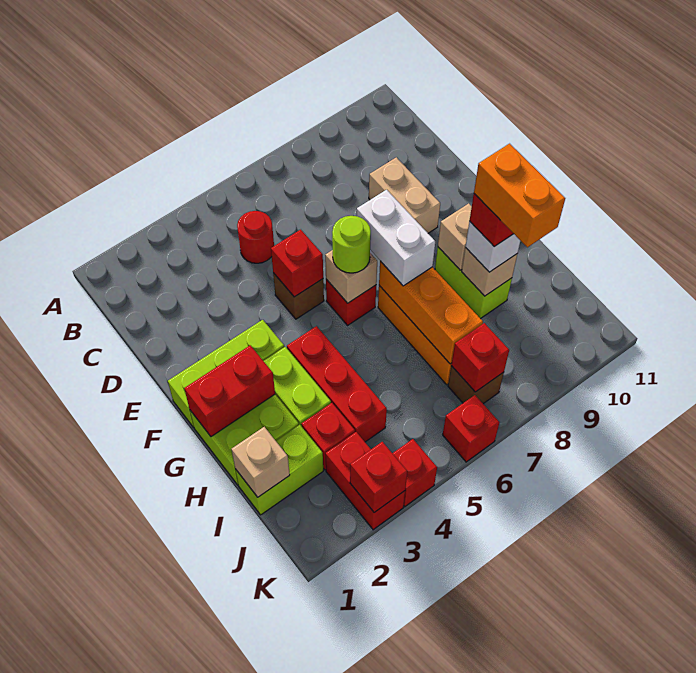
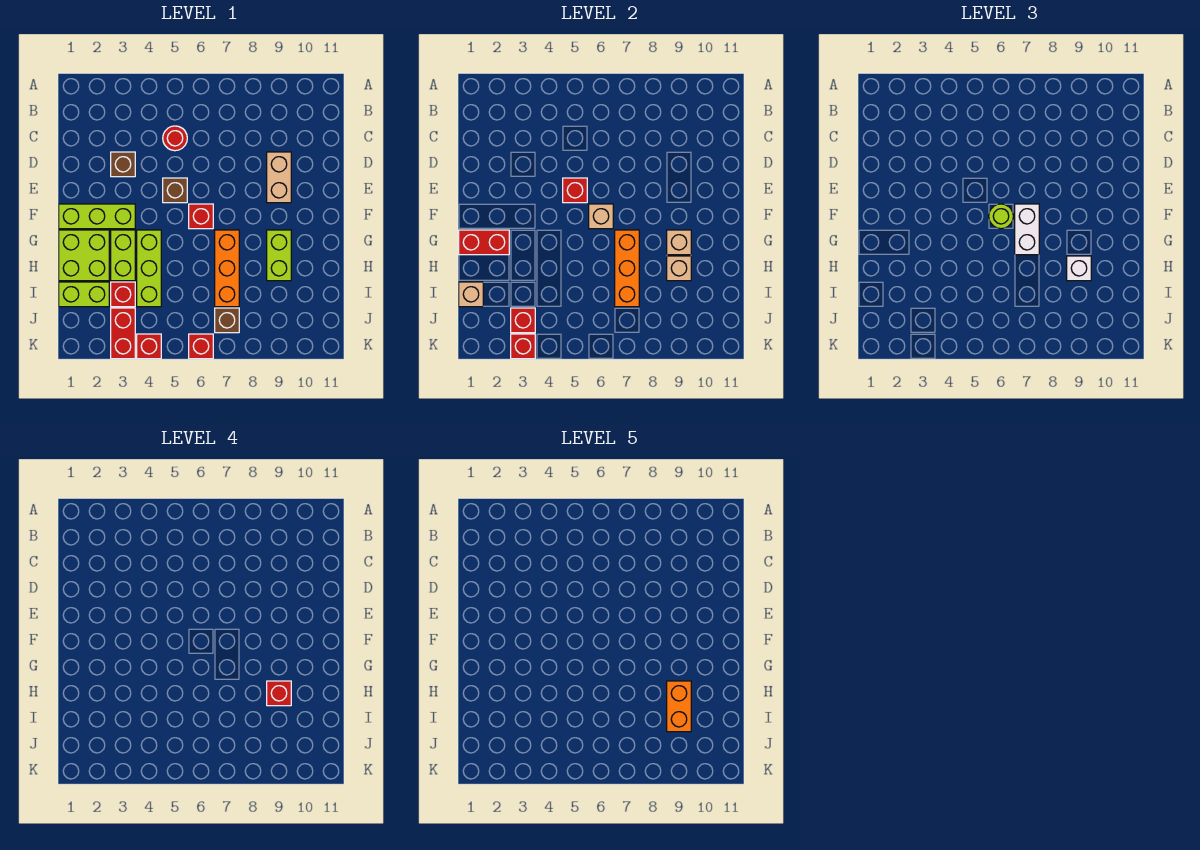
none -> brown brick D3 level 1
red brick G4:I4 level 1 -> lime brick G4:I4 level 1
red brick J7 level 2 -> red brick J3 level 2

